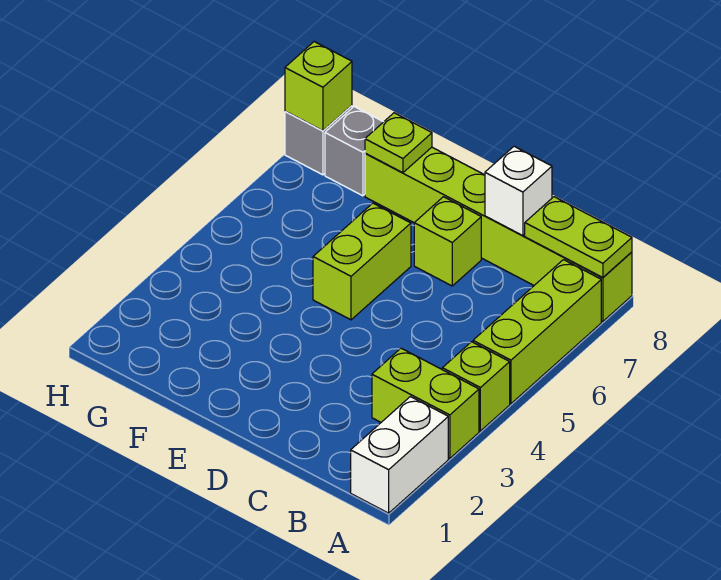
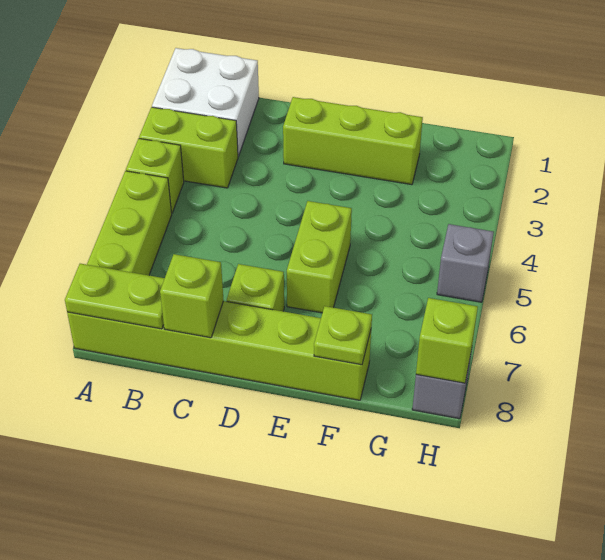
white brick A1:A2 level 1 -> white brick A1:B2 level 1
white brick C8 level 2 -> lime brick C8 level 2
none -> lime brick D2:F2 level 1
grey brick G8 level 1 -> grey brick H5 level 1

